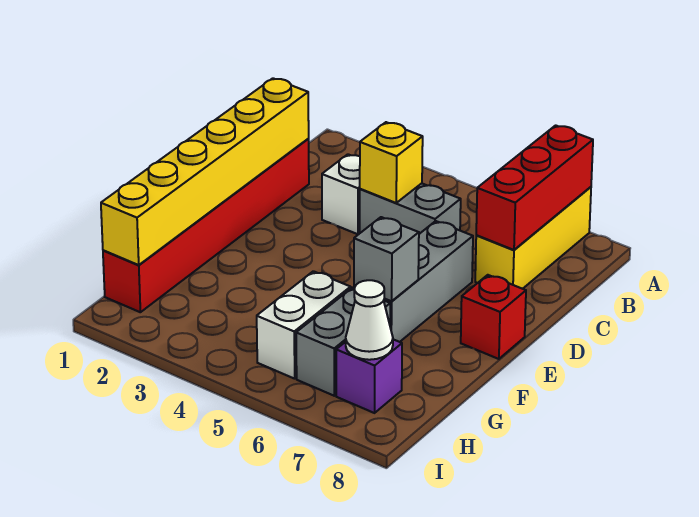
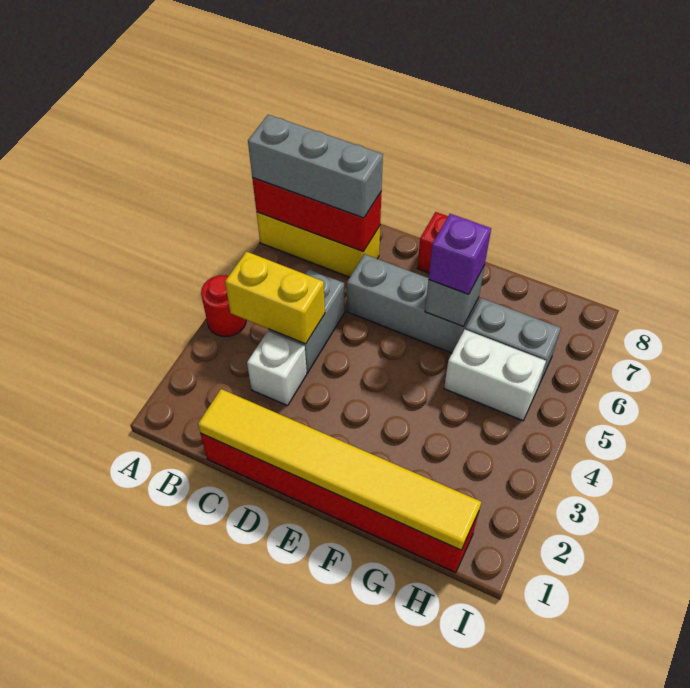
none -> red round brick A4 level 1
none -> grey brick A7:C7 level 3
yellow brick C1:H1 level 2 -> yellow tile C1:H1 level 2
yellow brick C4 level 2 -> yellow brick B4:C4 level 2
purple brick H7 level 1 -> purple brick F6 level 3
white cone H7 level 2 -> none

